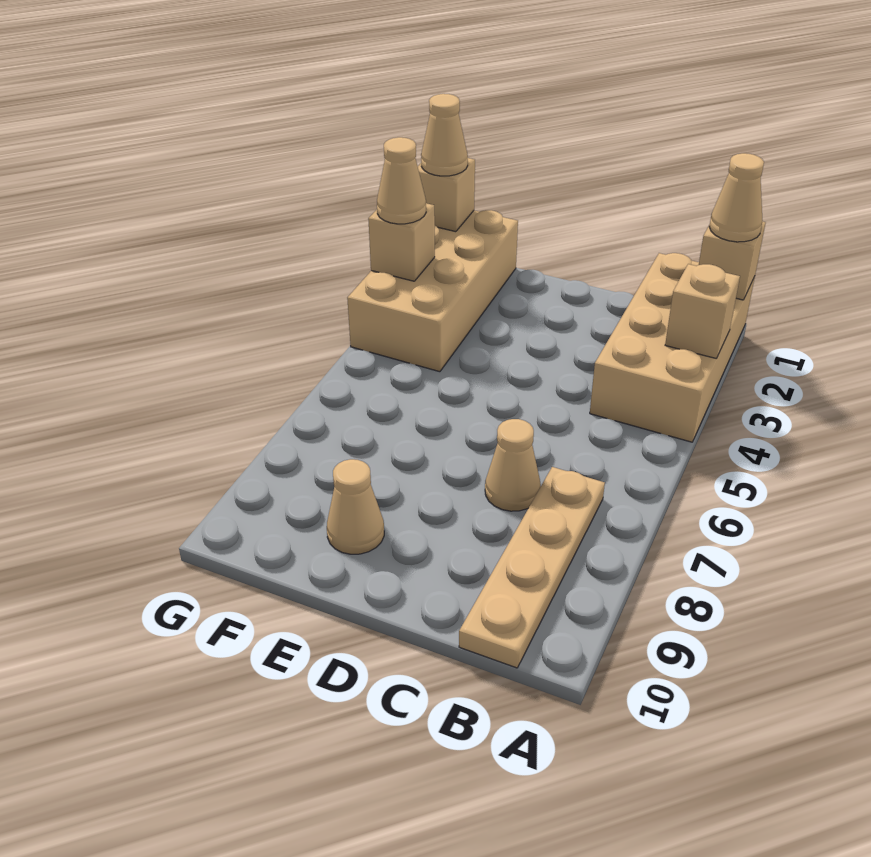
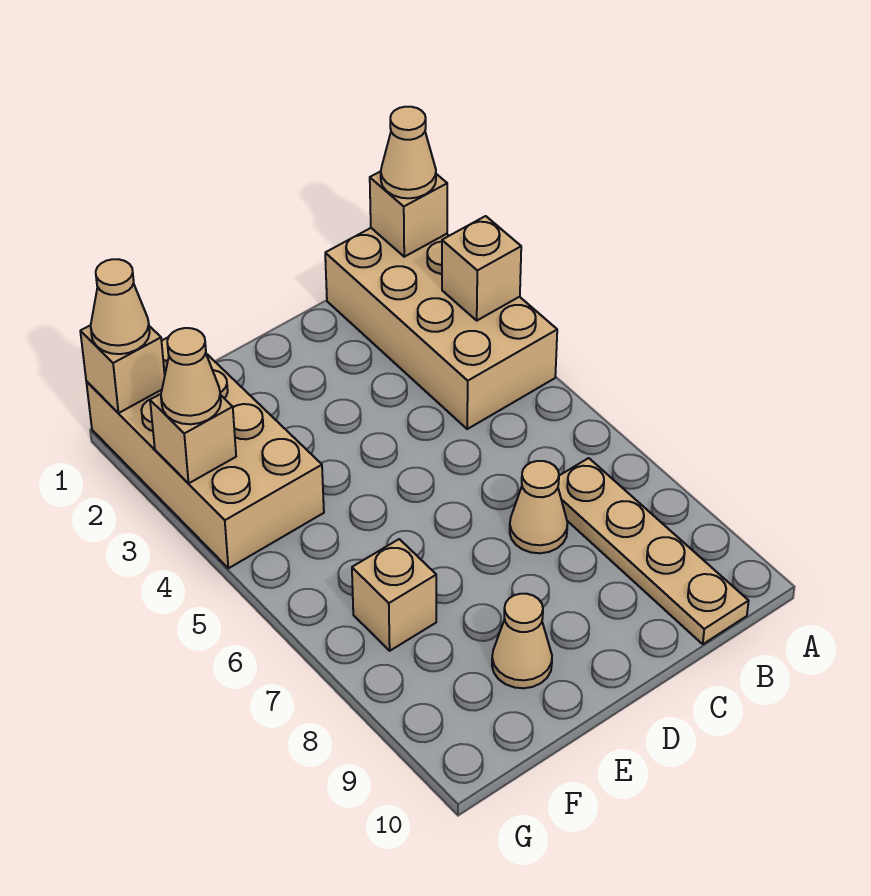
none -> tan brick F7 level 1

